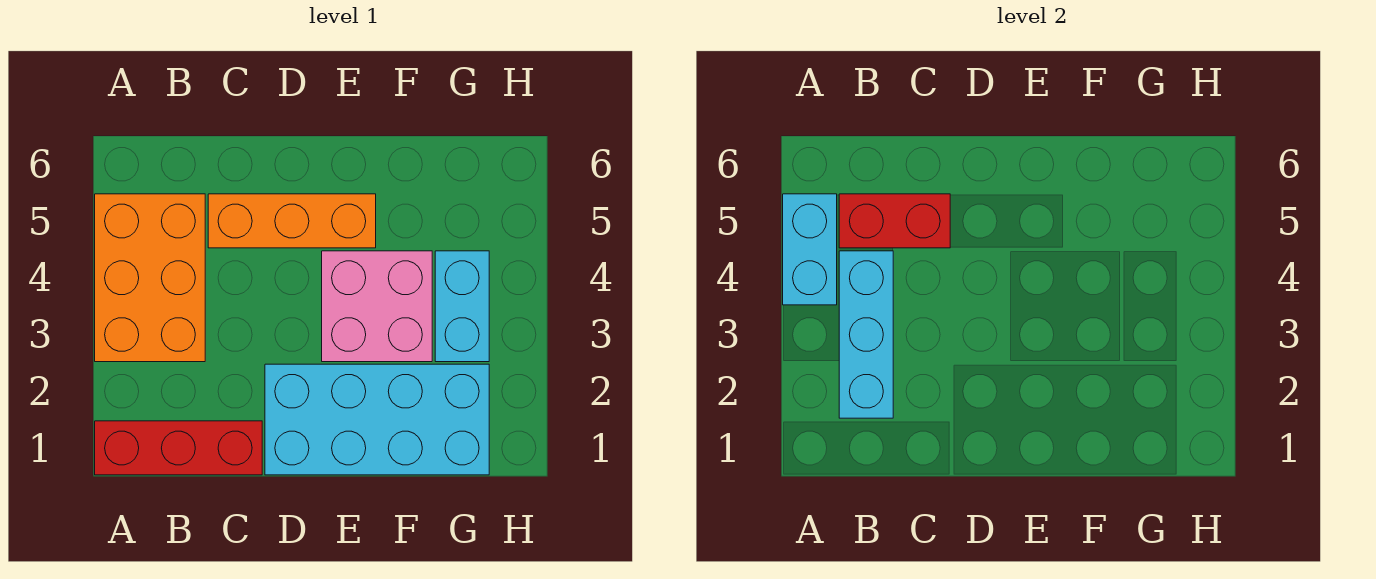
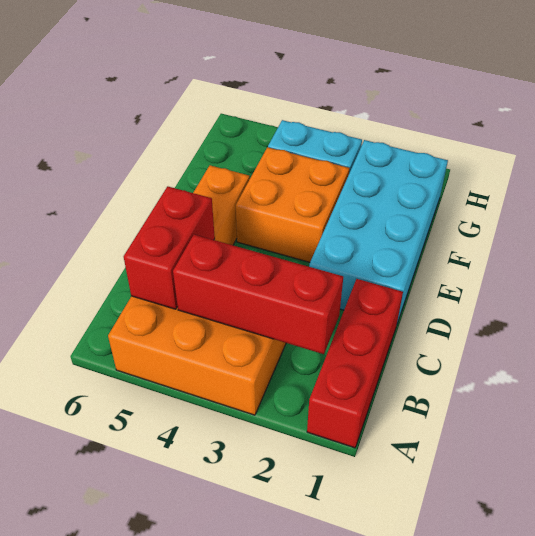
cyan brick A4:A5 level 2 -> none
cyan brick B2:B4 level 2 -> red brick B2:B4 level 2
pink brick E3:F4 level 1 -> orange brick E3:F4 level 1

